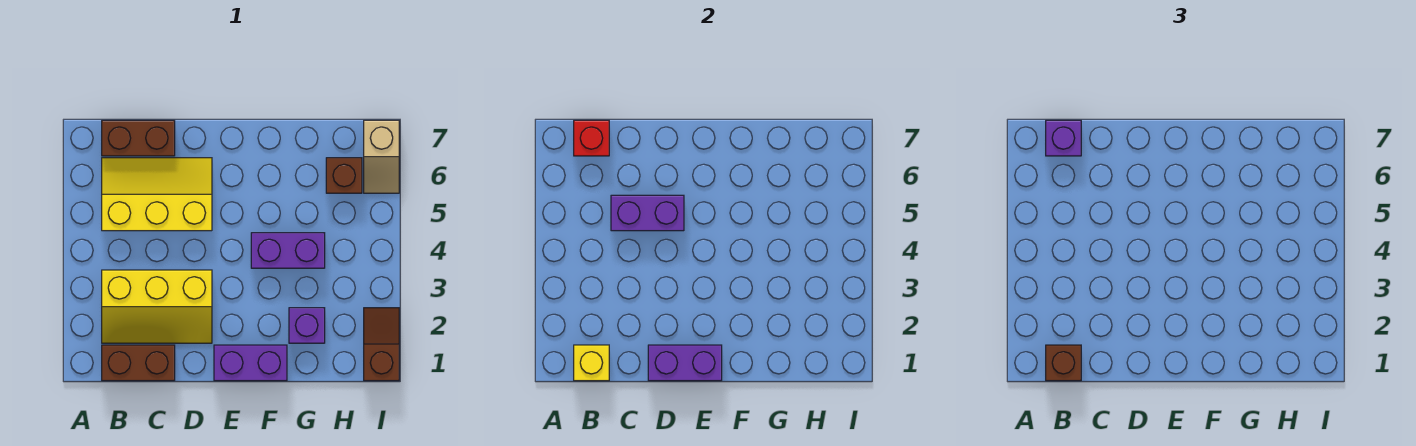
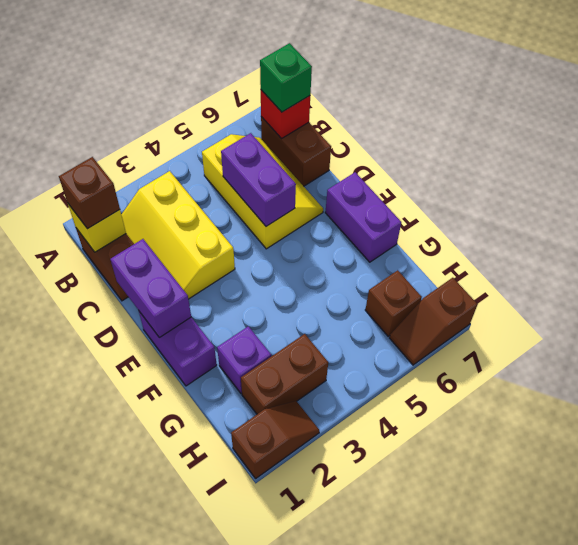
purple brick B7 level 3 -> green brick B7 level 3
purple brick F4:G4 level 1 -> purple brick E7:F7 level 1
none -> brown brick H2:H3 level 1
tan slope I6:I7 level 1 top 7 -> brown slope I6:I7 level 1 top 7

